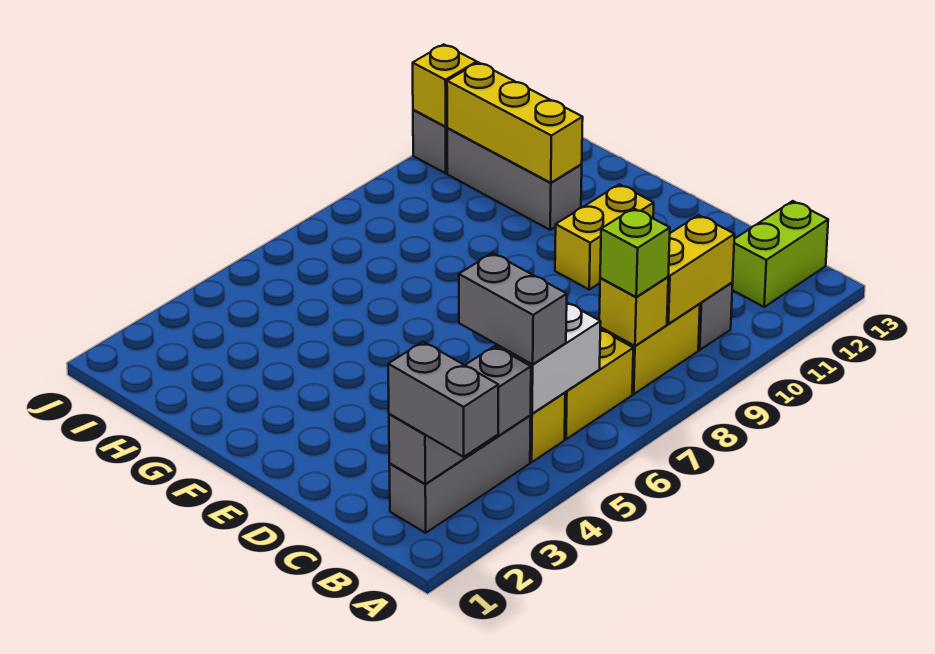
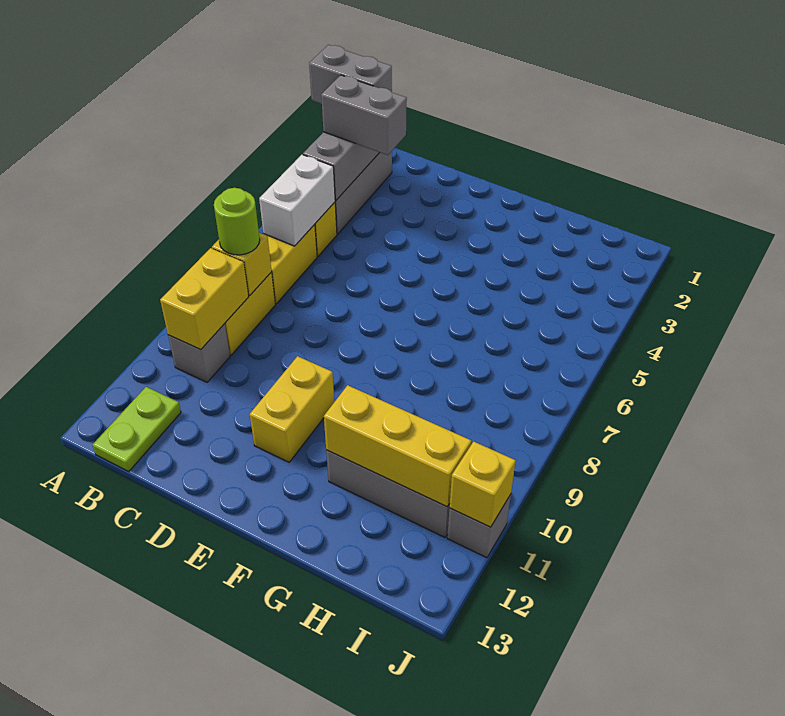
grey brick B5:C5 level 3 -> grey brick B3:C3 level 3
lime brick B8 level 3 -> lime round brick B8 level 3
lime brick B12:B13 level 1 -> lime plate B12:B13 level 1

